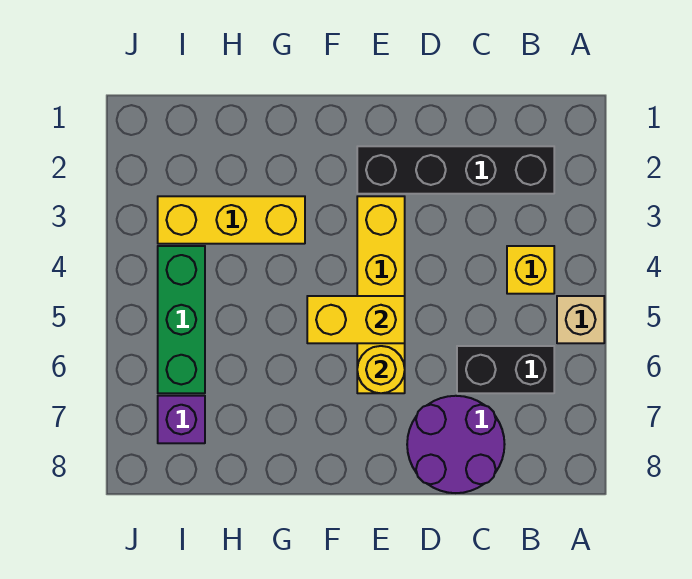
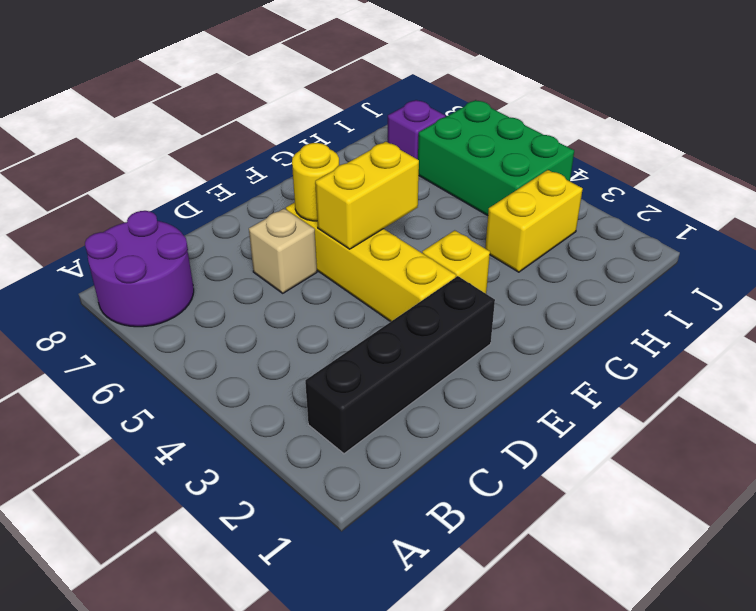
tan brick A5 level 1 -> tan brick D6 level 1
yellow brick B4 level 1 -> yellow brick F3 level 1
black brick B6:C6 level 1 -> none
purple round brick C7:D8 level 1 -> purple round brick A7:B8 level 1
yellow brick G3:I3 level 1 -> yellow brick H3:I3 level 1
green brick I4:I6 level 1 -> green brick I4:J6 level 1

